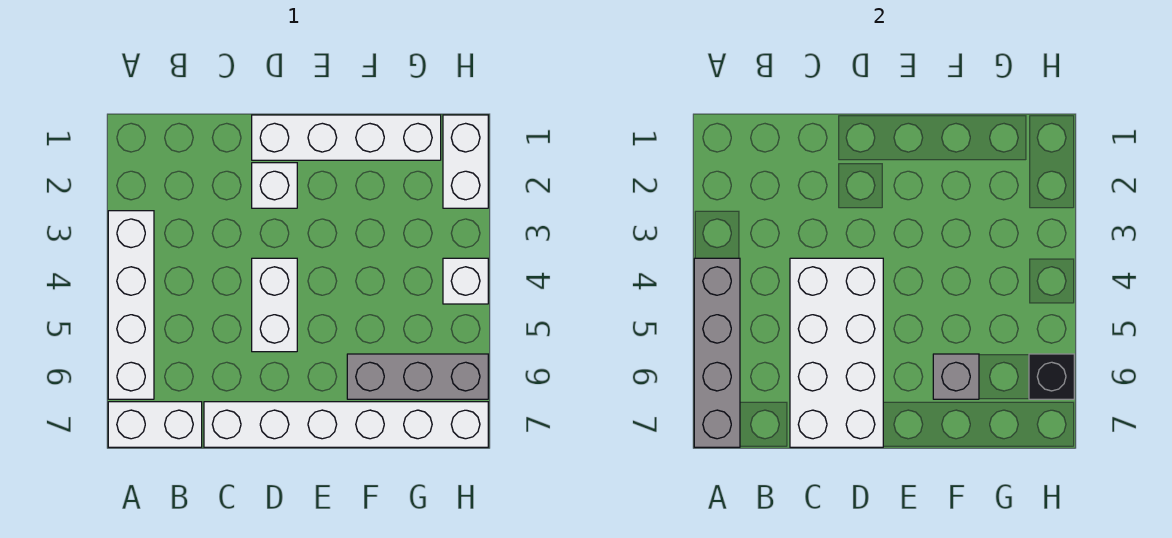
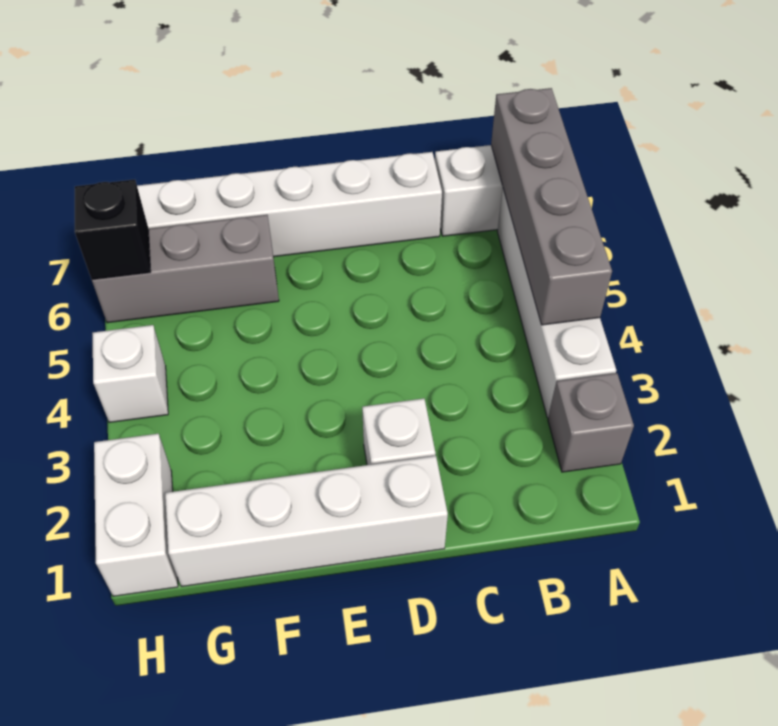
white brick C4:D7 level 2 -> none
white brick D4:D5 level 1 -> none
grey brick F6 level 2 -> grey brick A2 level 1

